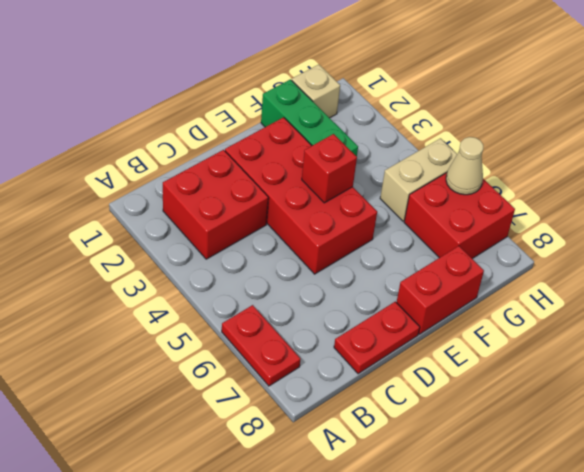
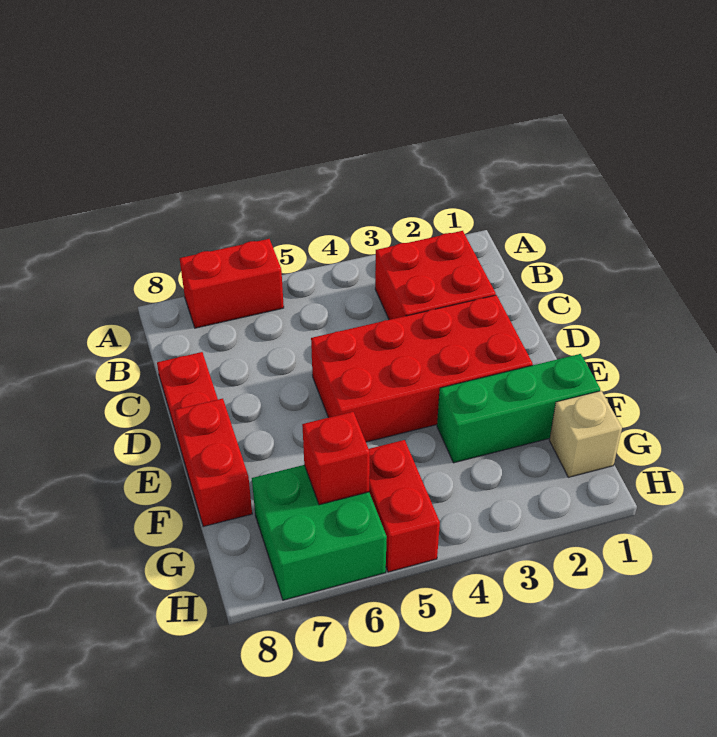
red plate A6:A7 level 1 -> red brick A6:A7 level 1
red brick E4 level 2 -> red brick G6 level 2
tan brick G5:H5 level 1 -> red brick G5:H5 level 1
red brick G6:H7 level 1 -> green brick G6:H7 level 1
tan cone H6 level 2 -> none

